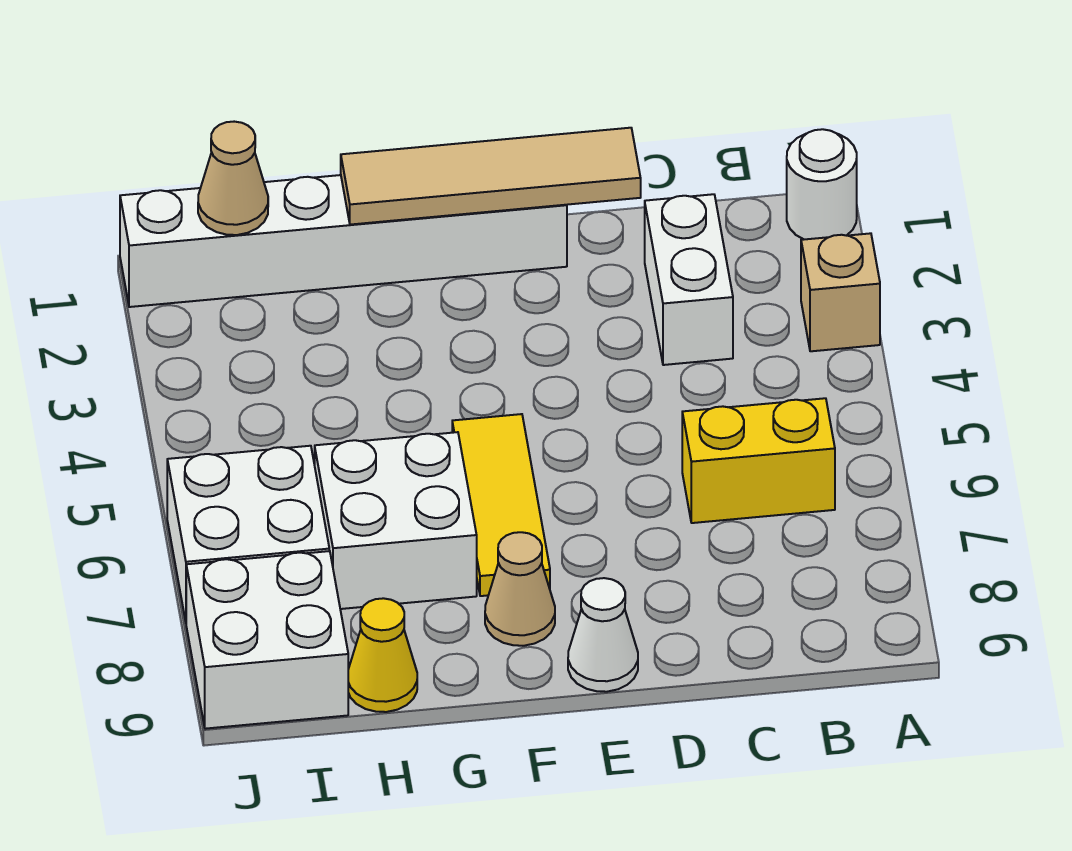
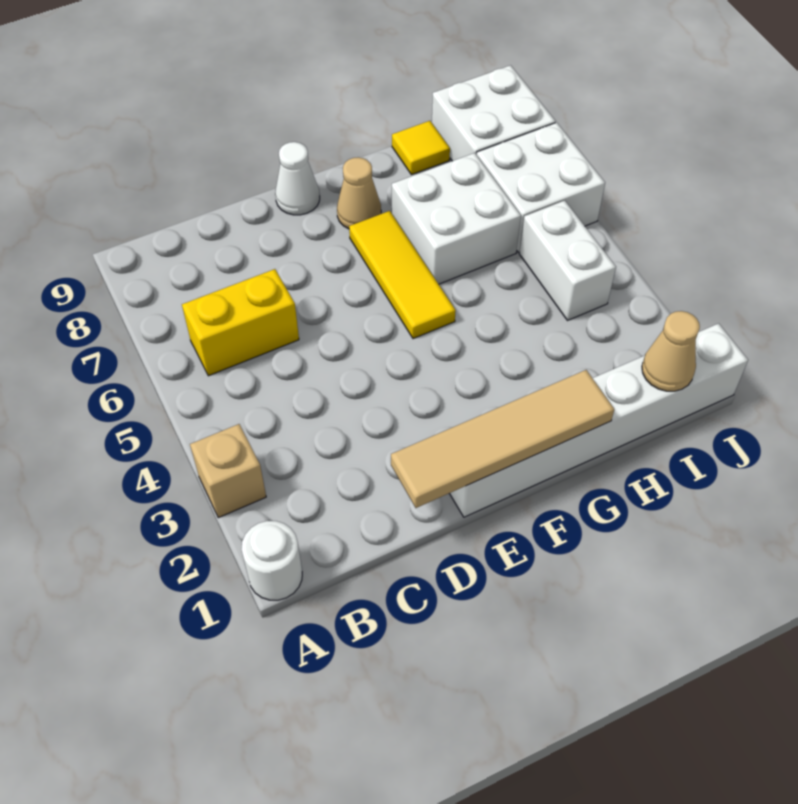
white brick C2:C3 level 1 -> white brick I4:I5 level 1
yellow cone H9 level 1 -> yellow tile H9 level 1

